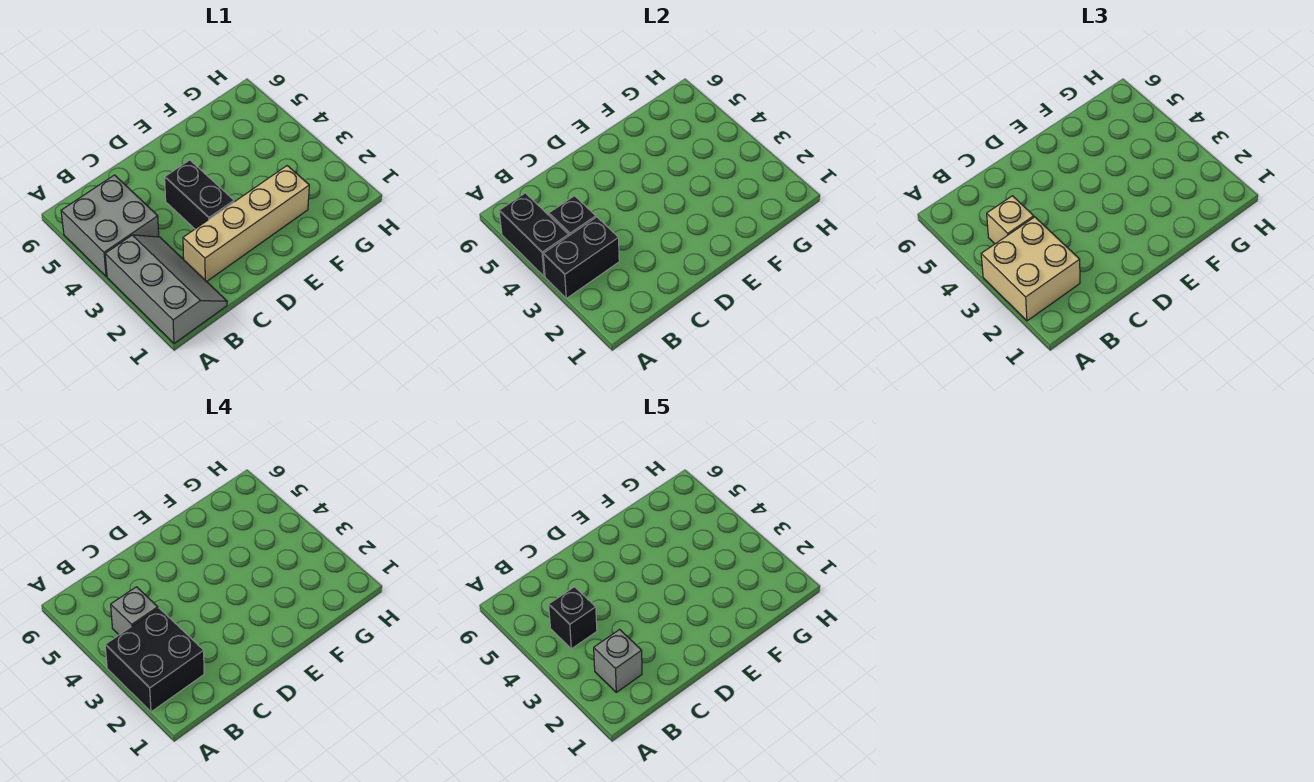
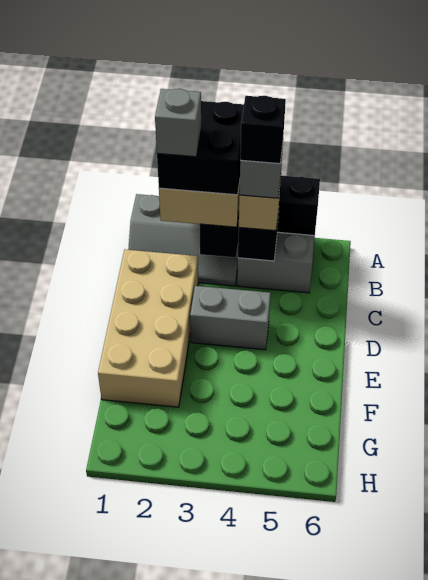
tan brick C2:F2 level 1 -> tan brick C1:F2 level 1
black brick D3:D4 level 1 -> grey brick D3:D4 level 1

